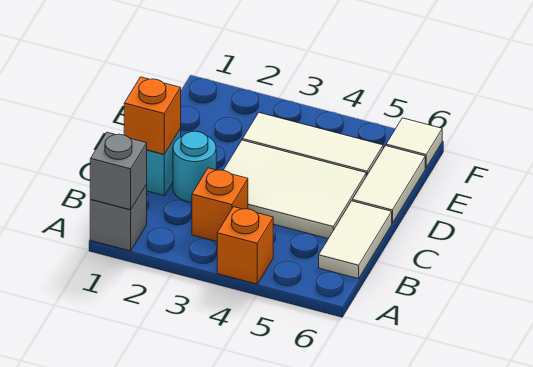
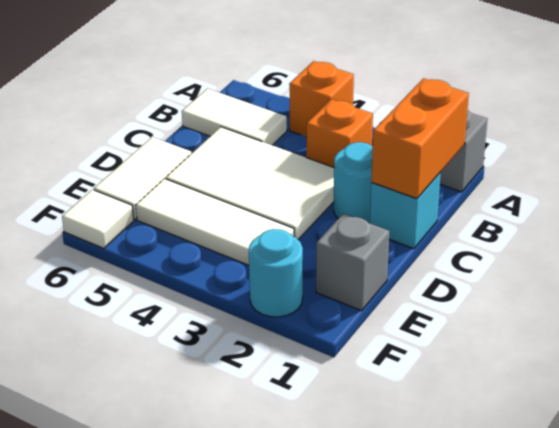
grey brick A1 level 2 -> grey brick E1 level 1
white tile B6:C6 level 1 -> white tile B5:B6 level 1
orange brick C1 level 2 -> orange brick B1:C1 level 2
none -> cyan round brick F2 level 1

